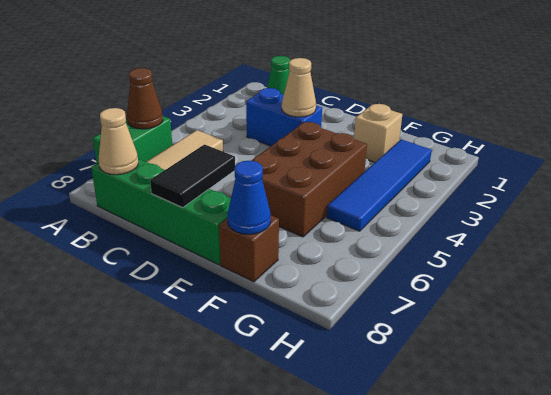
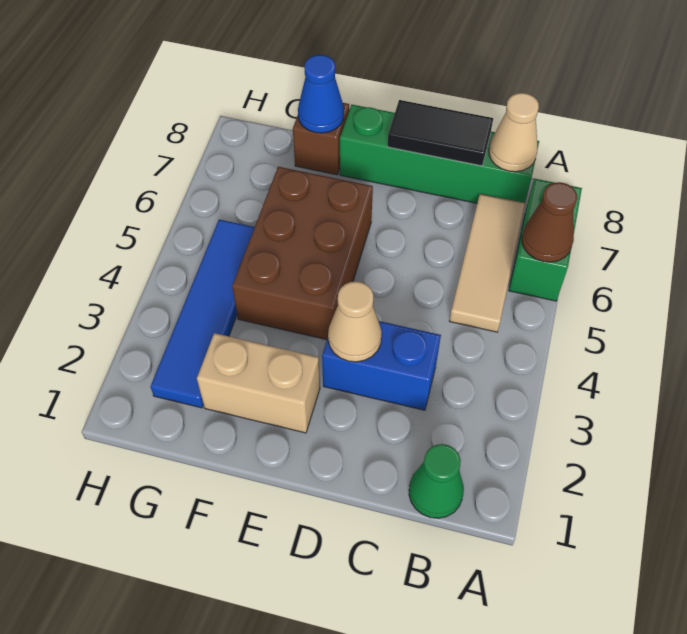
black tile D7:D8 level 2 -> black tile C8:D8 level 2
tan brick F2 level 1 -> tan brick E2:F2 level 1

